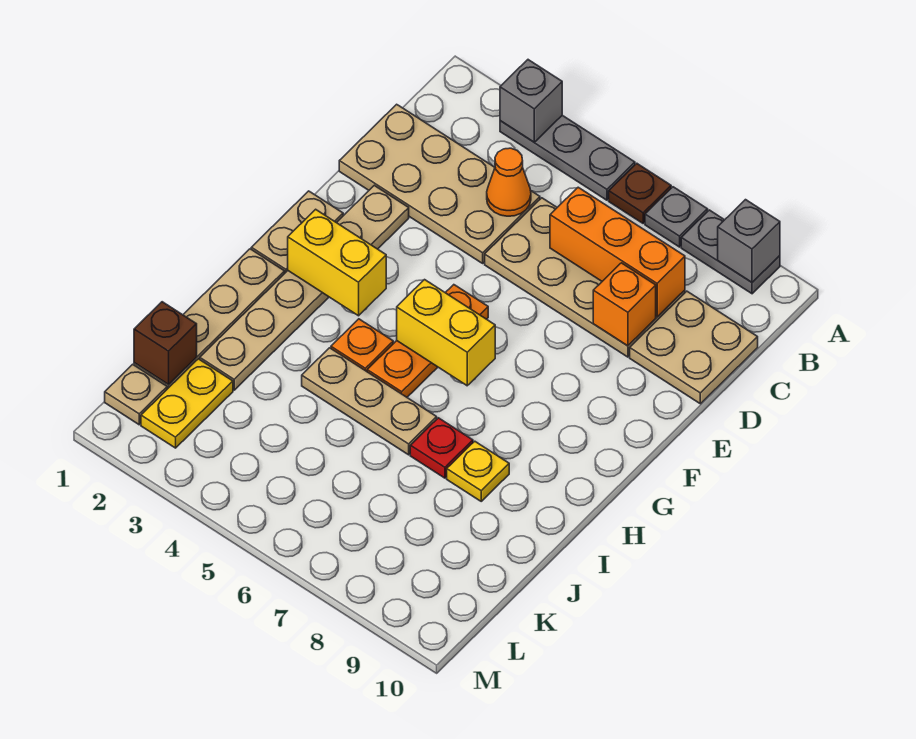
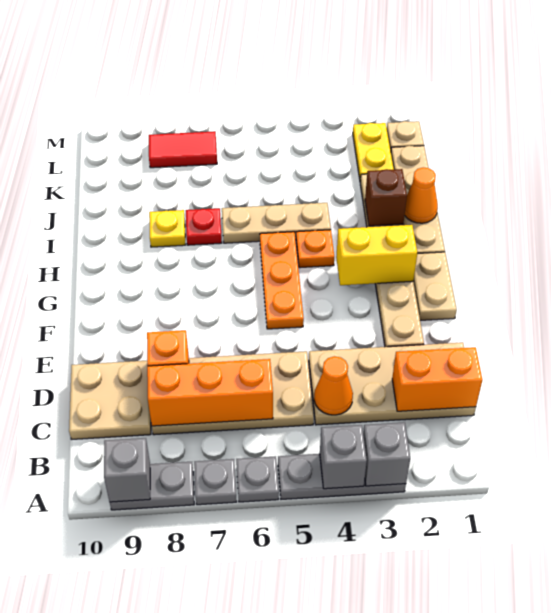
none -> grey brick A4 level 2
brown plate A6 level 1 -> grey plate A6 level 1
none -> orange brick C1:C2 level 2
yellow brick G5:G6 level 2 -> none
none -> orange cone I1 level 2
brown brick K1 level 2 -> brown brick I2 level 2
none -> red tile L7:L8 level 1

